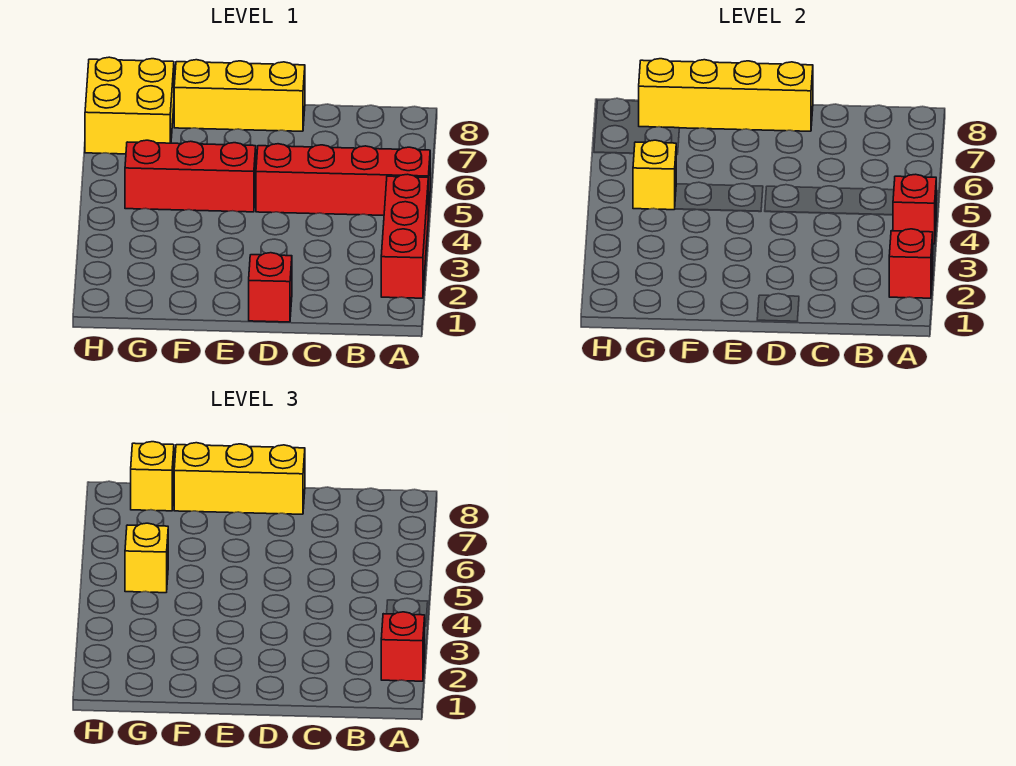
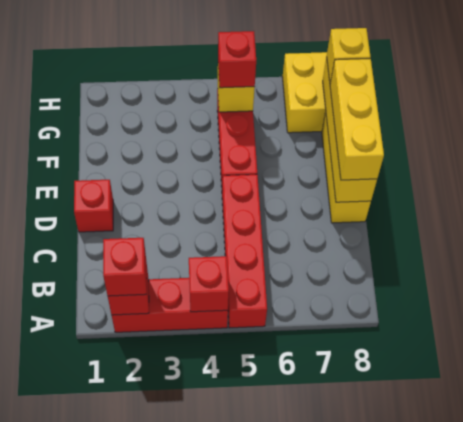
yellow brick G5 level 3 -> red brick G5 level 3

